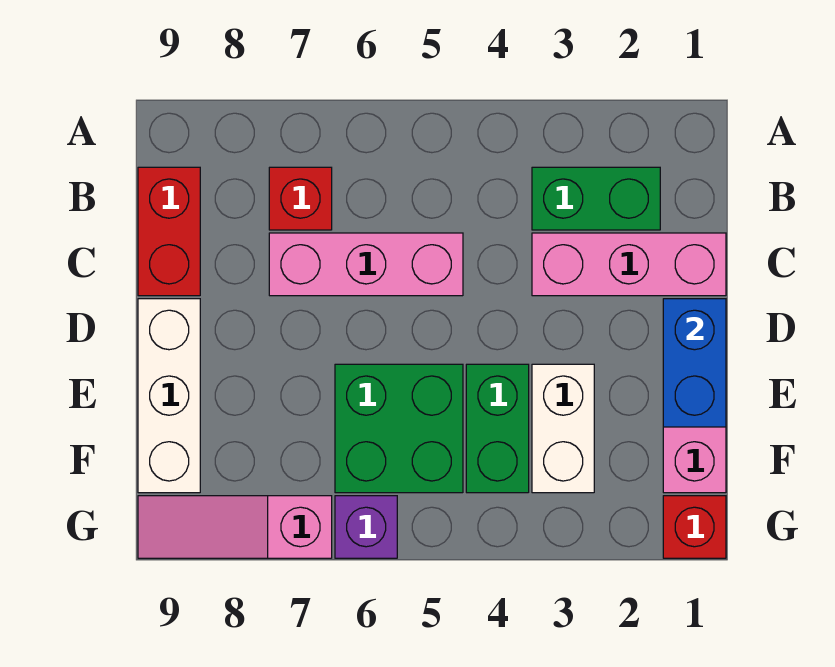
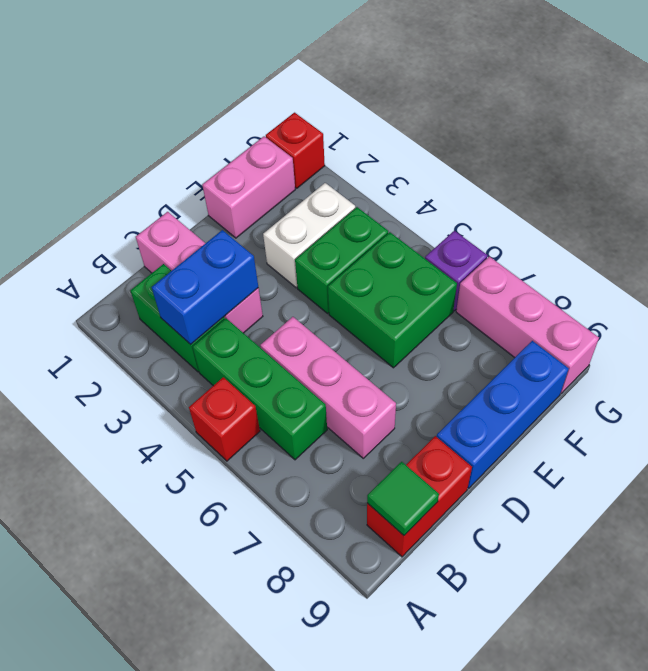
none -> green brick B4:B6 level 1
red brick B7 level 1 -> red brick A5 level 1
none -> green tile B9 level 2
blue brick D1:E1 level 2 -> blue brick B3:C3 level 2
white brick D9:F9 level 1 -> blue brick D9:F9 level 1
pink slope G7:G9 level 1 top 7 -> pink brick G7:G9 level 1

